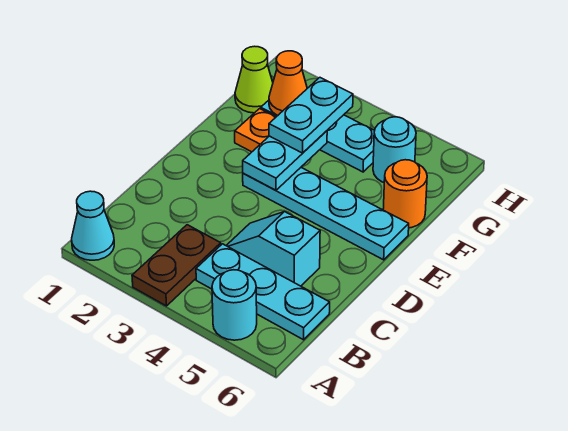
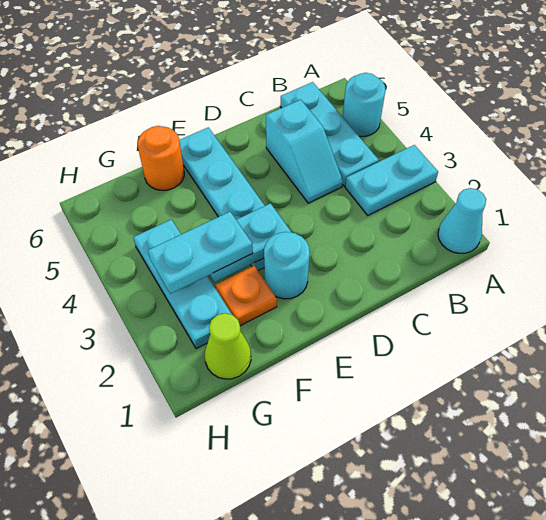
brown plate A3:B3 level 1 -> cyan plate A3:B3 level 1
orange cone G2 level 2 -> none
cyan round brick G5 level 1 -> cyan round brick E2 level 1

